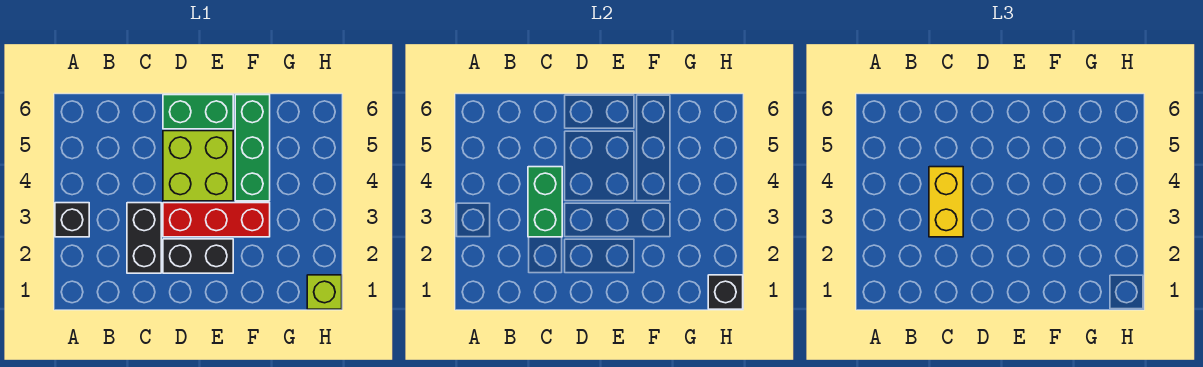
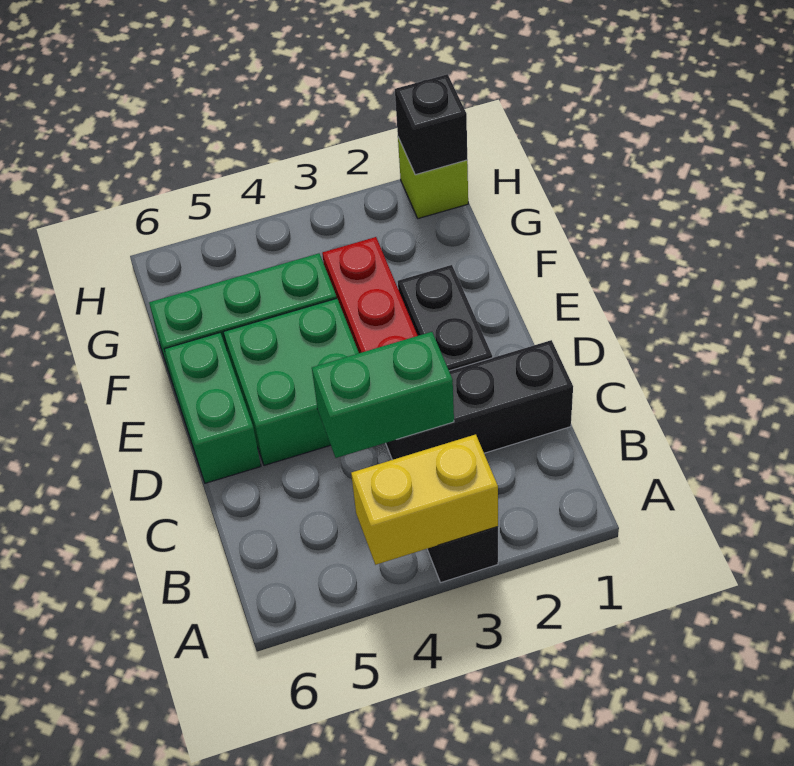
black brick C2:C3 level 1 -> black brick C1:C3 level 1
yellow brick C3:C4 level 3 -> yellow brick A3:A4 level 2
lime brick D4:E5 level 1 -> green brick D4:E5 level 1

